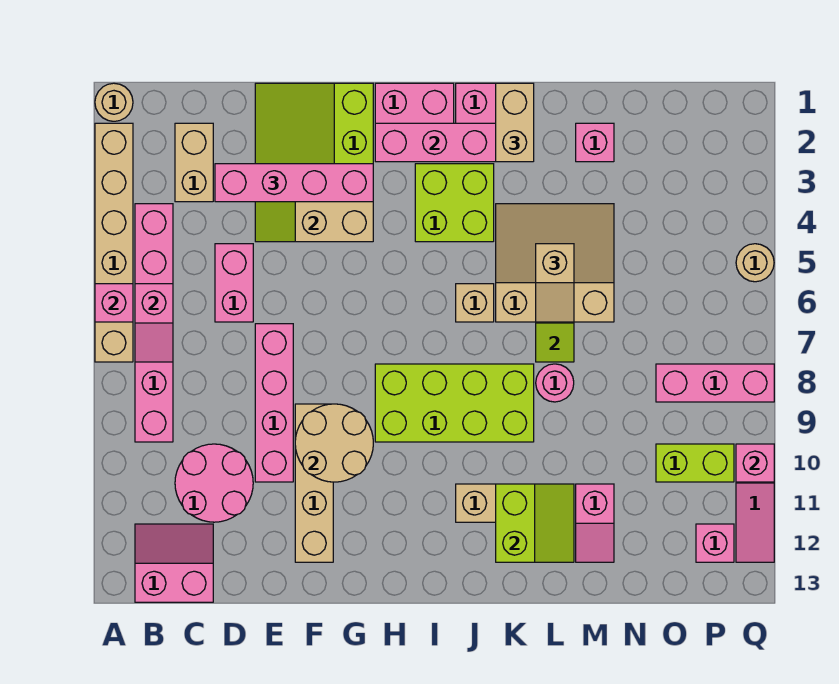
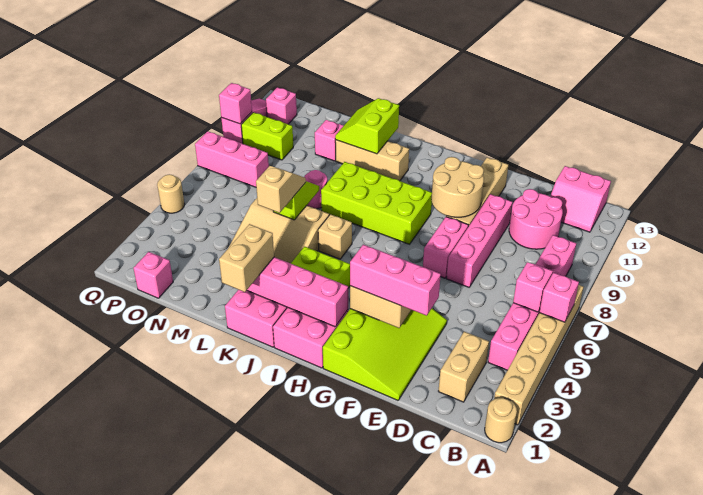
pink brick D3:G3 level 3 -> pink brick E3:G3 level 3
pink brick D5:D6 level 1 -> pink brick F7:F8 level 1
pink brick M2 level 1 -> pink brick O1 level 1

